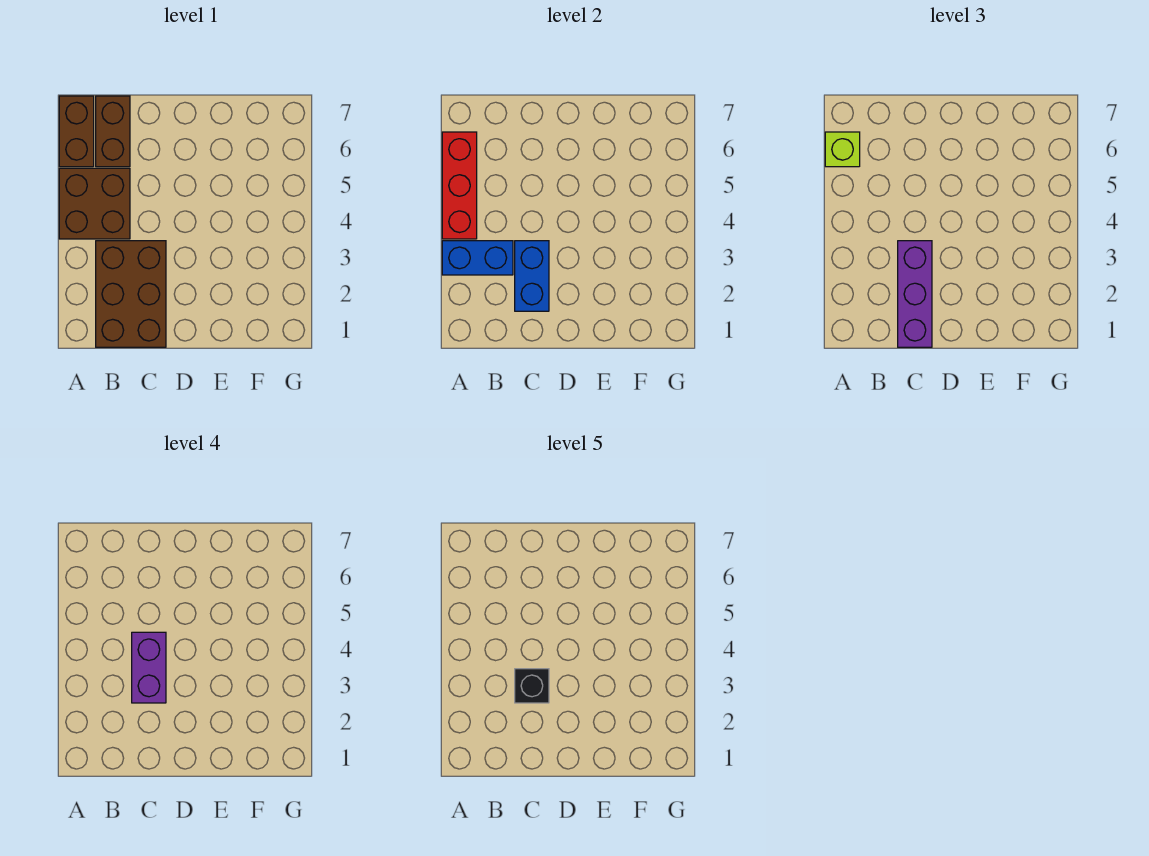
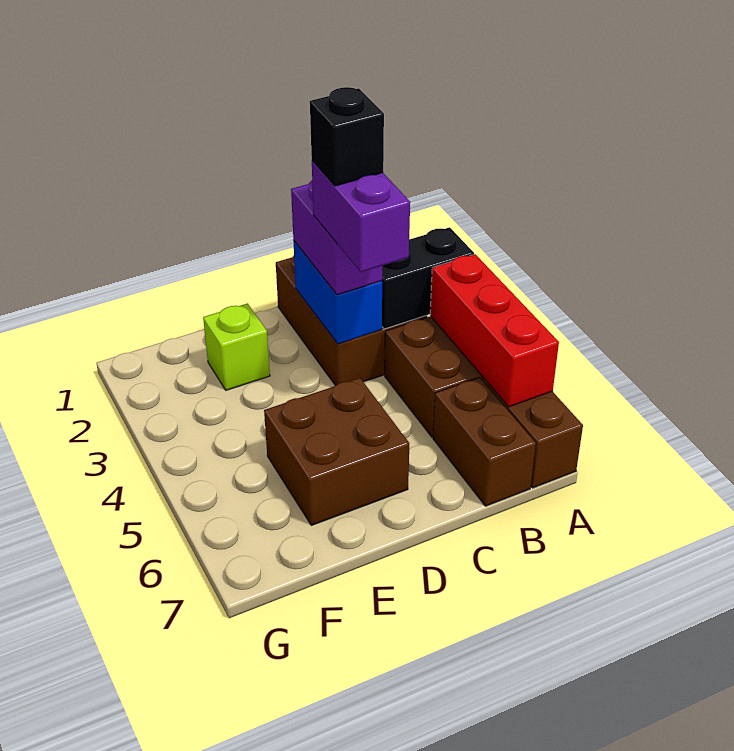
blue brick A3:B3 level 2 -> black brick A3:B3 level 2
lime brick A6 level 3 -> lime brick E2 level 1
purple brick C1:C3 level 3 -> purple brick C2:C3 level 3
none -> brown brick D5:E6 level 1

